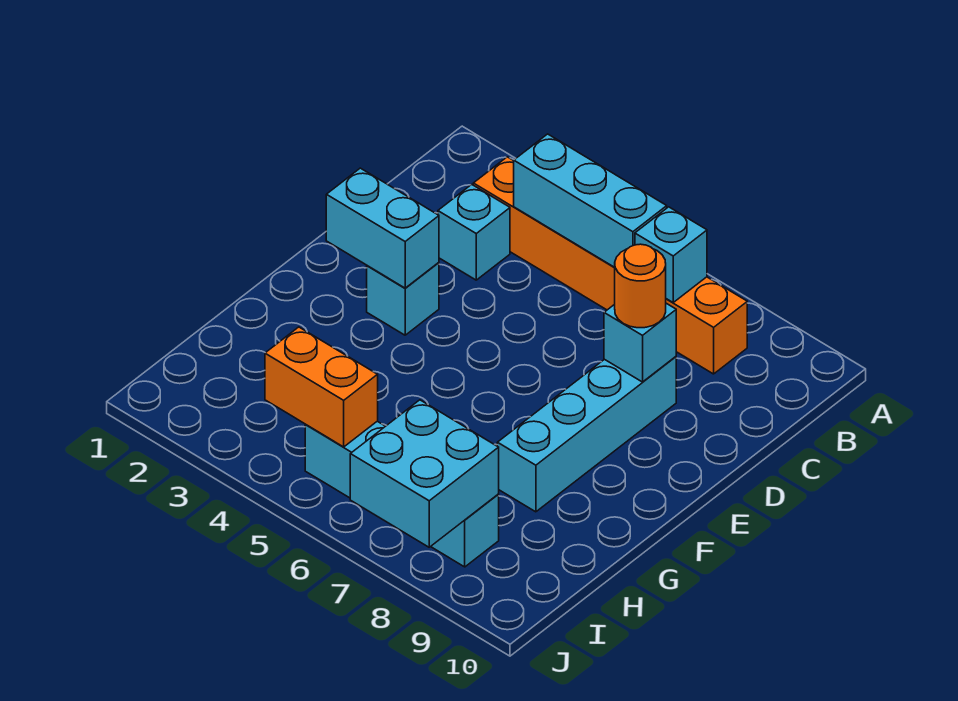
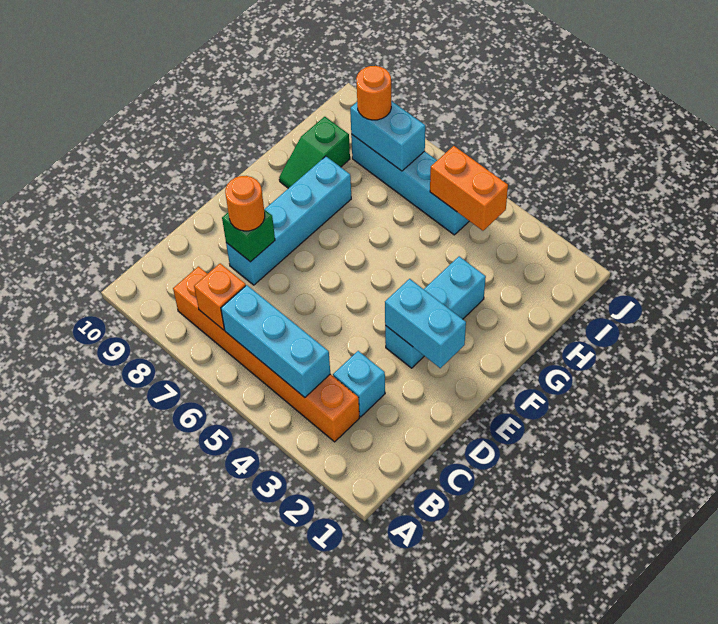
cyan brick B7 level 2 -> orange brick B7 level 2
cyan brick D8 level 2 -> green brick D8 level 2
cyan brick E3 level 1 -> cyan brick E3:G3 level 1
none -> green slope G9:H9 level 1 top H
cyan brick I7:J8 level 2 -> cyan brick I7:I8 level 2
none -> orange round brick I8 level 3

